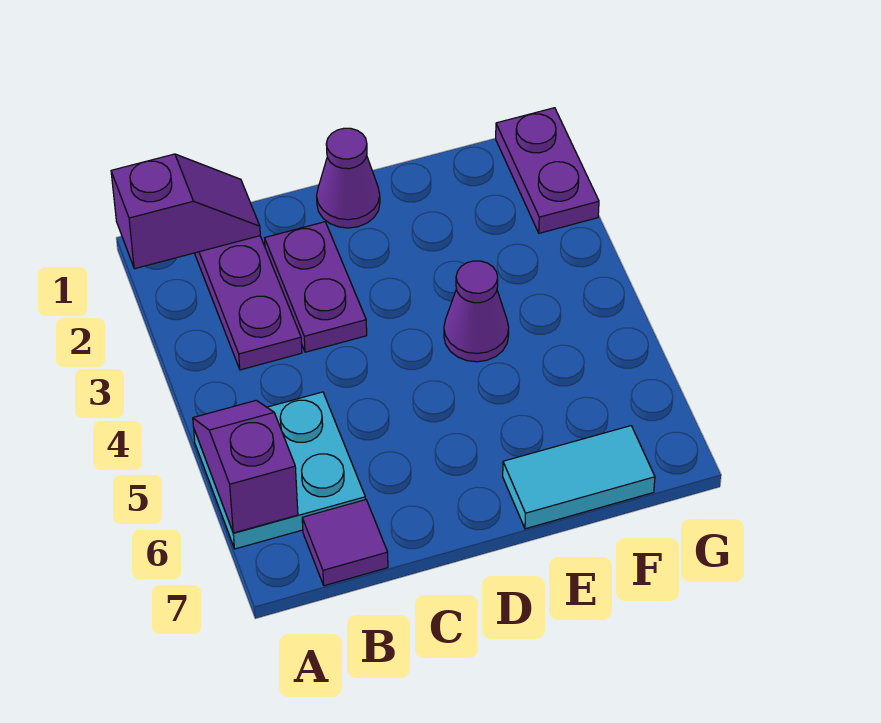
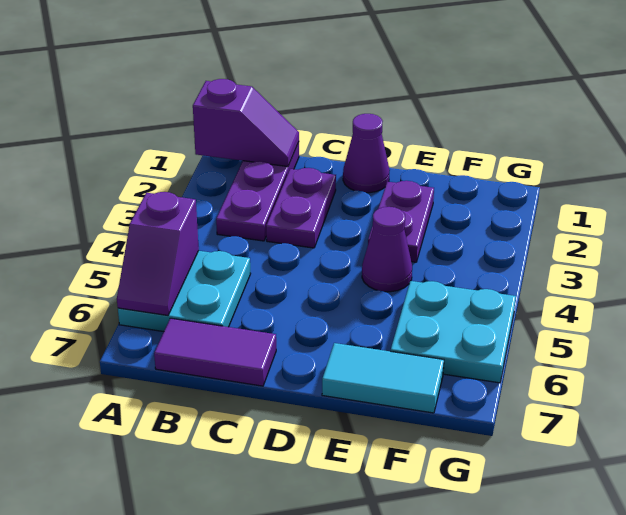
purple slope A5:A6 level 2 top 6 -> purple slope A5:A6 level 2 top 5
purple tile B7 level 1 -> purple tile B7:C7 level 1
none -> cyan plate F5:G6 level 1
purple plate G1:G2 level 1 -> purple plate E2:E3 level 1

